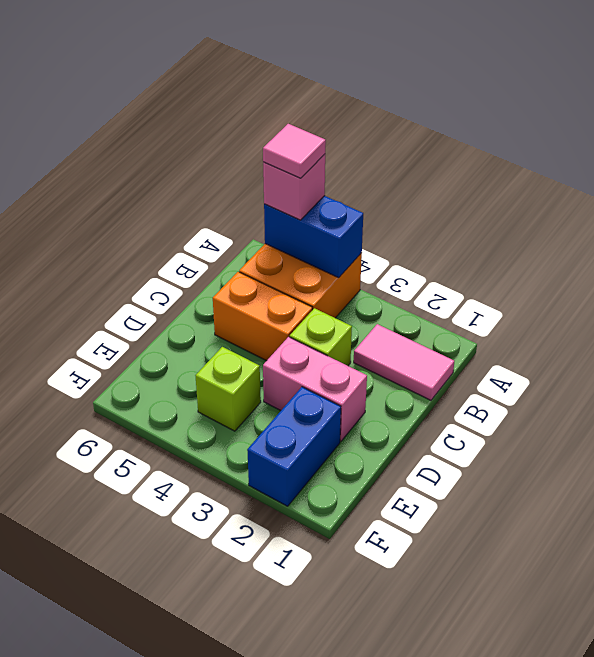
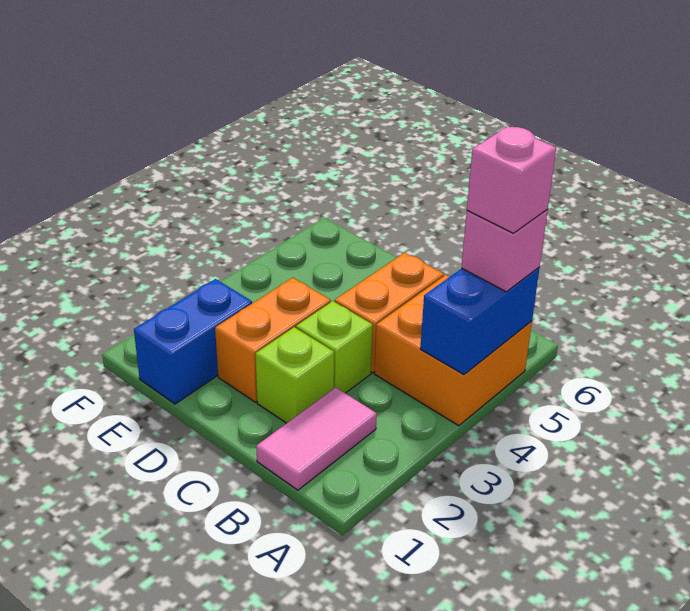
pink tile A5 level 4 -> pink brick A5 level 4
pink brick D2:D3 level 1 -> orange brick D2:D3 level 1
blue brick E2:F2 level 1 -> blue brick E1:E2 level 1
lime brick E4 level 1 -> lime brick C2 level 1

